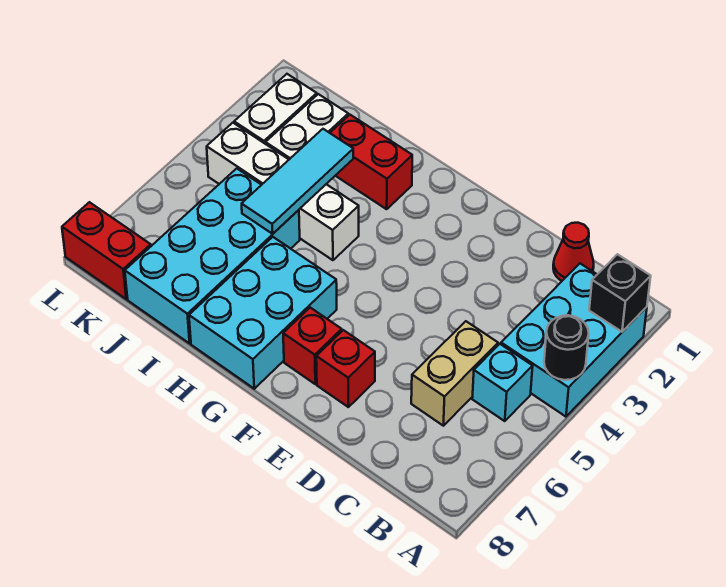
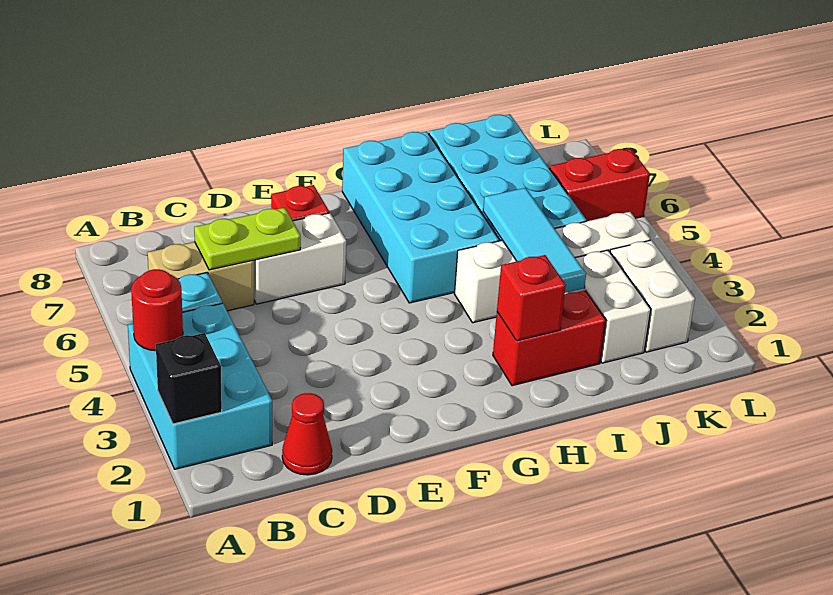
black round brick A4 level 2 -> red round brick A4 level 2
tan brick C5:C6 level 1 -> tan brick B6:C6 level 1
none -> lime plate C6:D6 level 2
none -> white brick D6:E6 level 1
red brick F7 level 1 -> red brick H2 level 2
cyan brick G6:H8 level 1 -> cyan brick G5:H8 level 1
red brick K8:L8 level 1 -> red brick K6:L6 level 1

